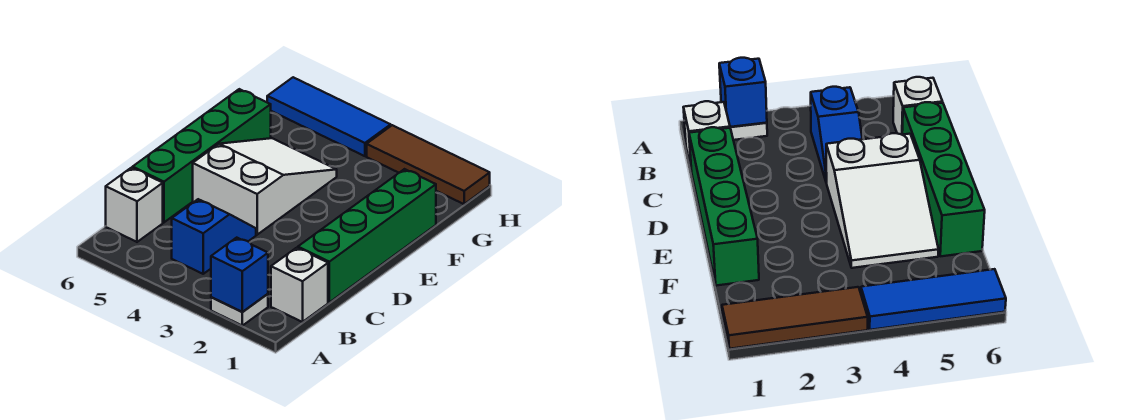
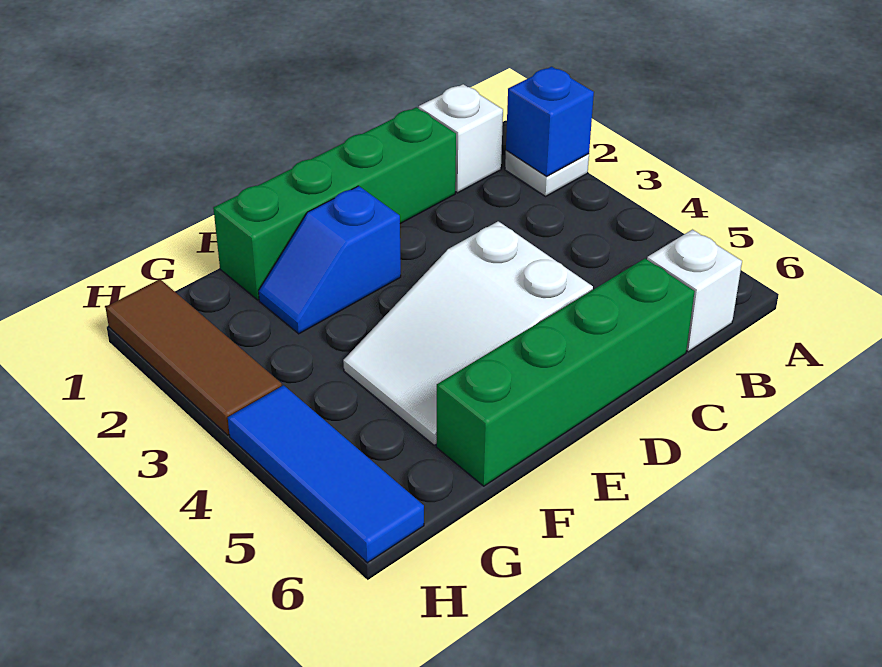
blue slope B4:C4 level 1 top B -> blue slope E2:F2 level 1 top E

